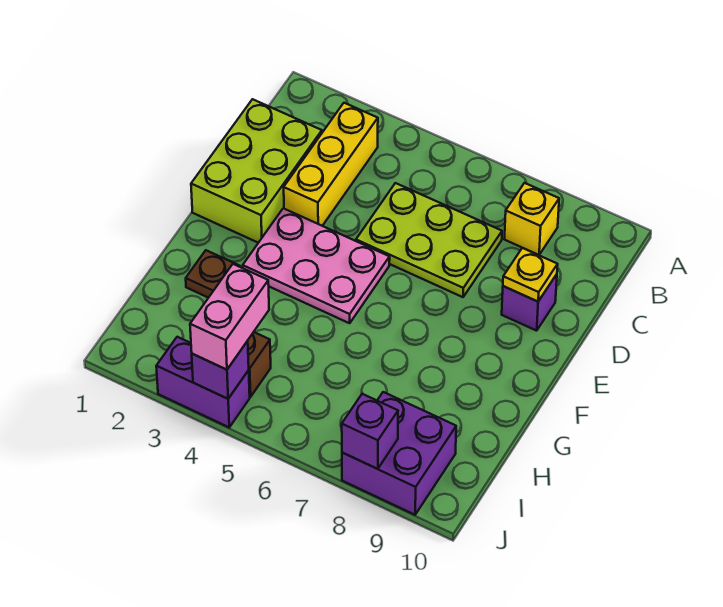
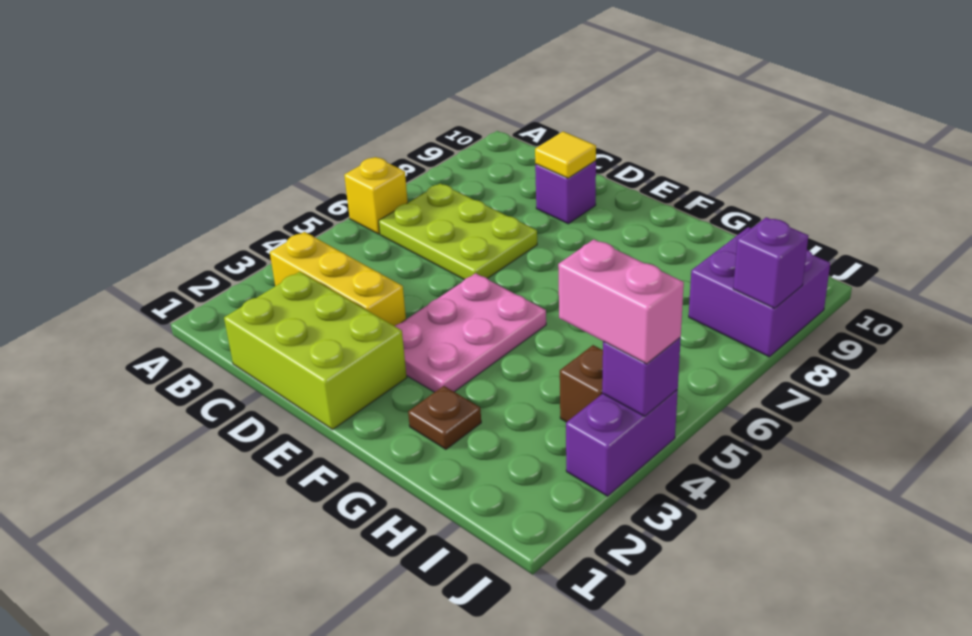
yellow brick B8 level 1 -> yellow brick A6 level 1
lime plate C5:D7 level 1 -> lime plate B6:D7 level 1
yellow plate D9 level 2 -> yellow tile D9 level 2

